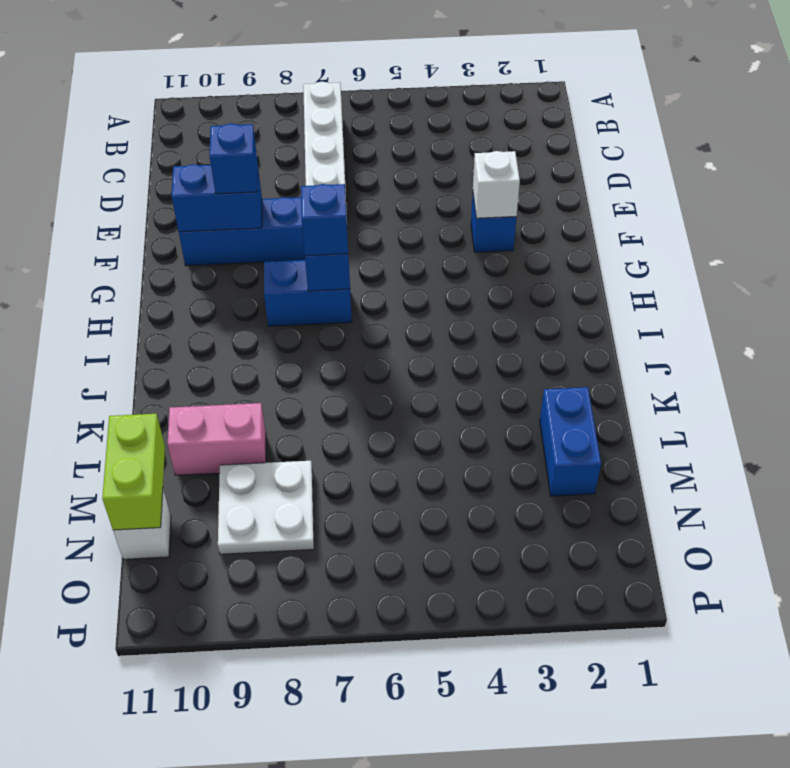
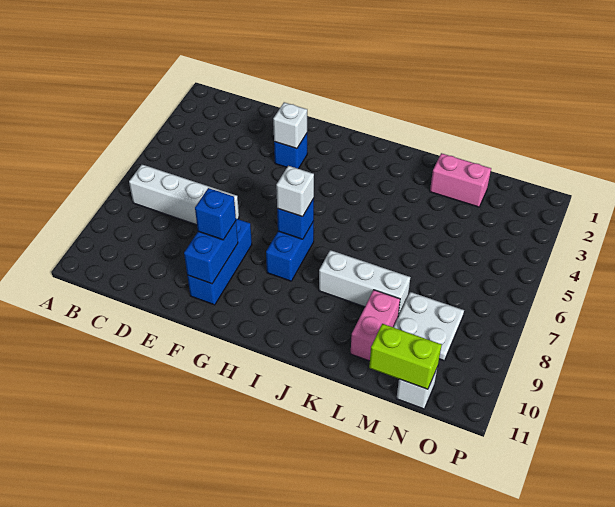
blue brick H7 level 3 -> white brick H7 level 3
none -> white brick J8:L8 level 1
blue brick L2:M2 level 1 -> pink brick L2:M2 level 1

